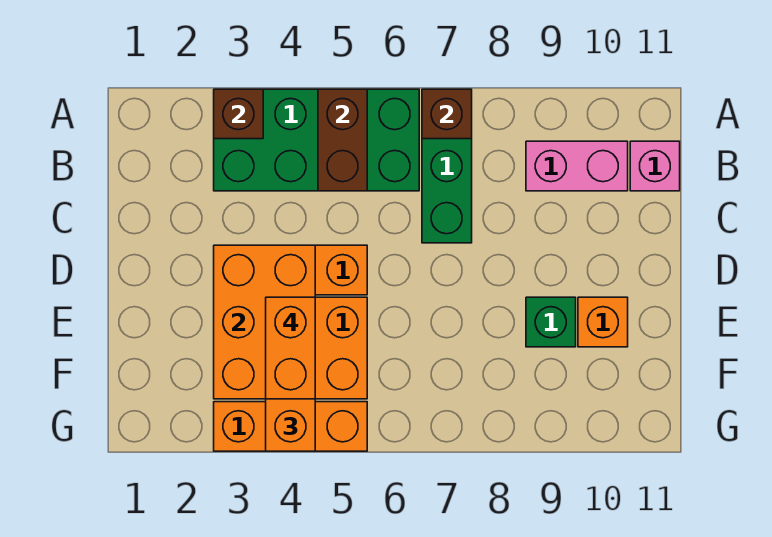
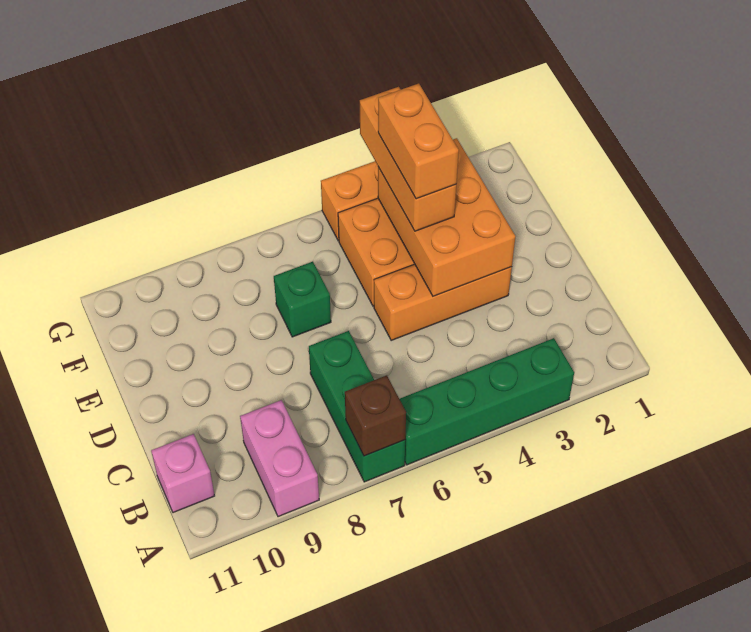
green brick A3:B6 level 1 -> green brick A3:A6 level 1
brown brick A3 level 2 -> none
brown brick A5:B5 level 2 -> none
pink brick B9:B10 level 1 -> pink brick A9:B9 level 1
green brick E9 level 1 -> green brick E7 level 1
orange brick E10 level 1 -> none

